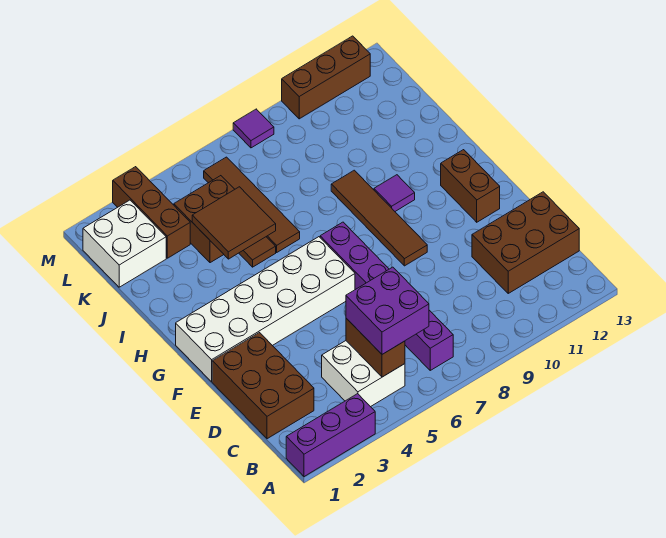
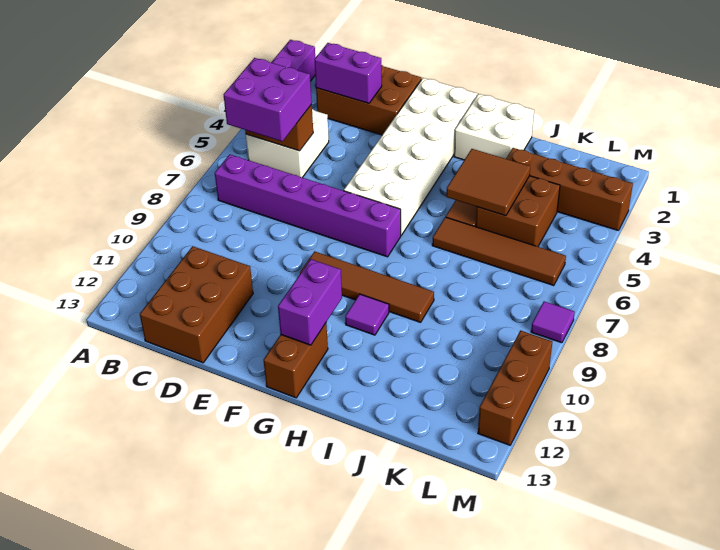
none -> purple brick C2:D2 level 2
brown brick F12:G12 level 1 -> brown brick G12:G13 level 1
none -> purple brick G11:G12 level 2
white brick K1:L2 level 1 -> white brick H1:I2 level 1
brown brick K3:M3 level 1 -> brown brick J3:M3 level 1

